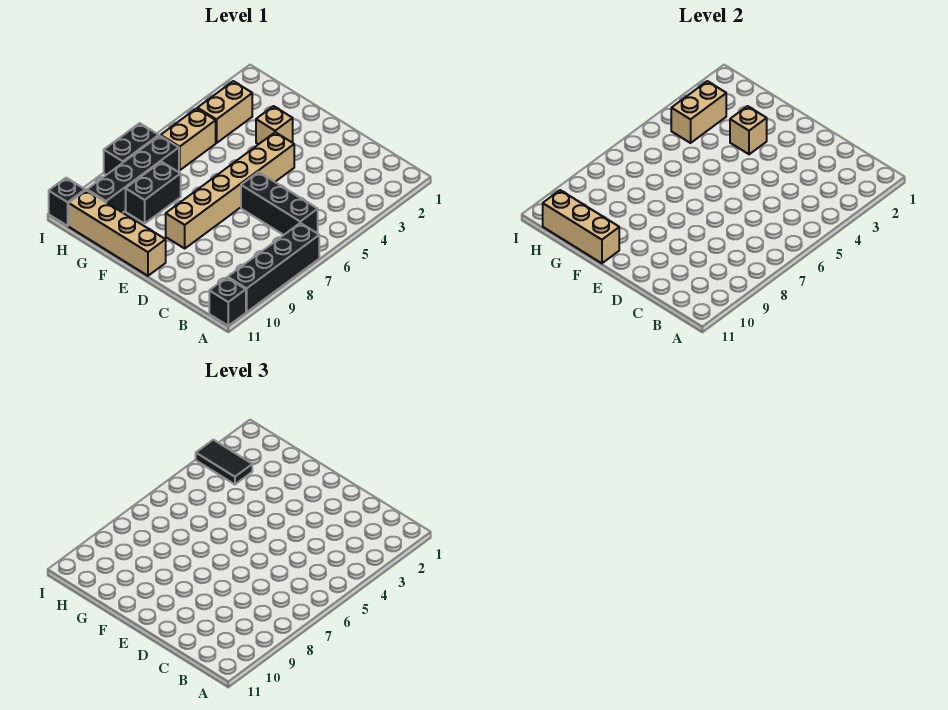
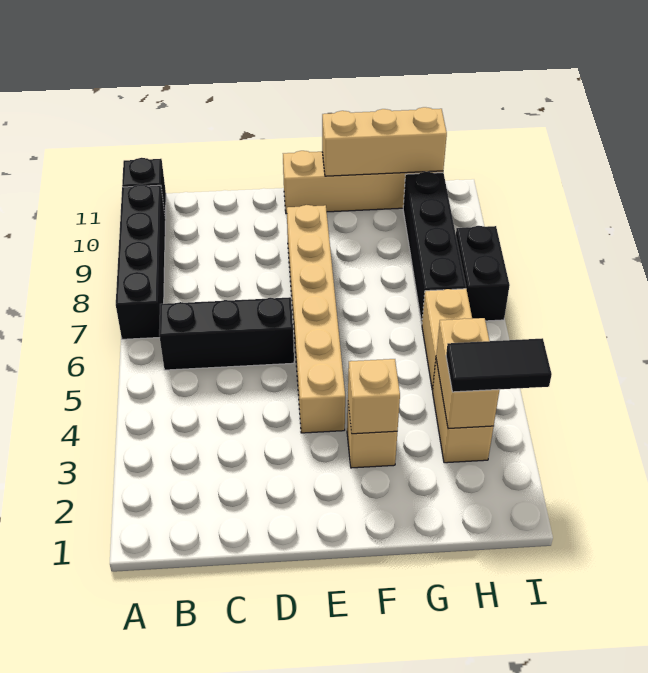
black brick G8:G9 level 1 -> none
black brick I11 level 1 -> none

